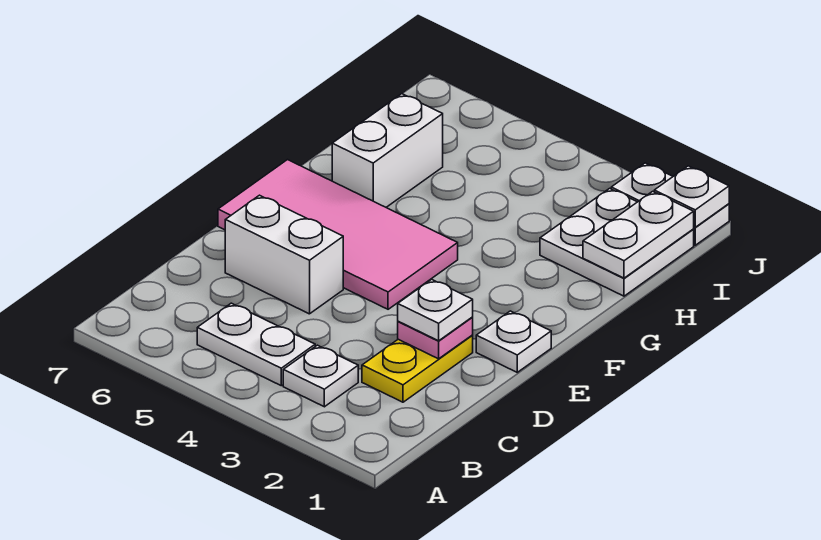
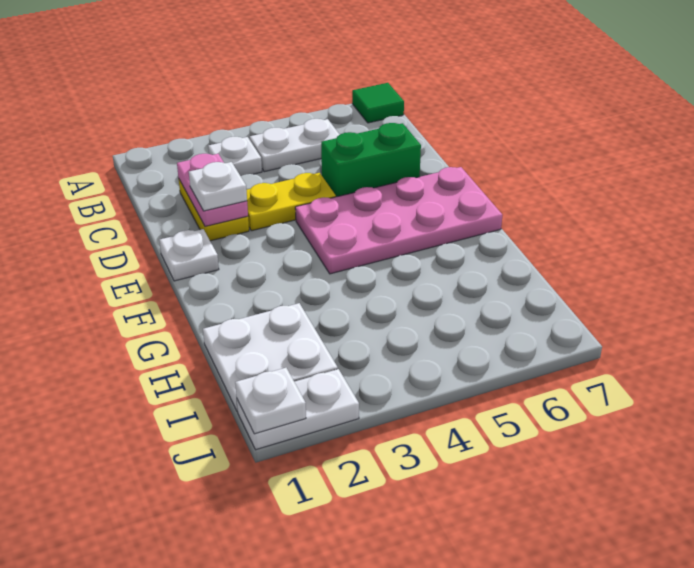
none -> green tile A7 level 1
pink plate D2 level 2 -> pink plate C2:D2 level 2
none -> yellow plate D3:D4 level 1
white brick D5:D6 level 1 -> green brick D5:D6 level 1
pink tile E4:F7 level 1 -> pink plate E4:F7 level 1
white brick G6:H6 level 1 -> none
white plate H1:I1 level 2 -> none

